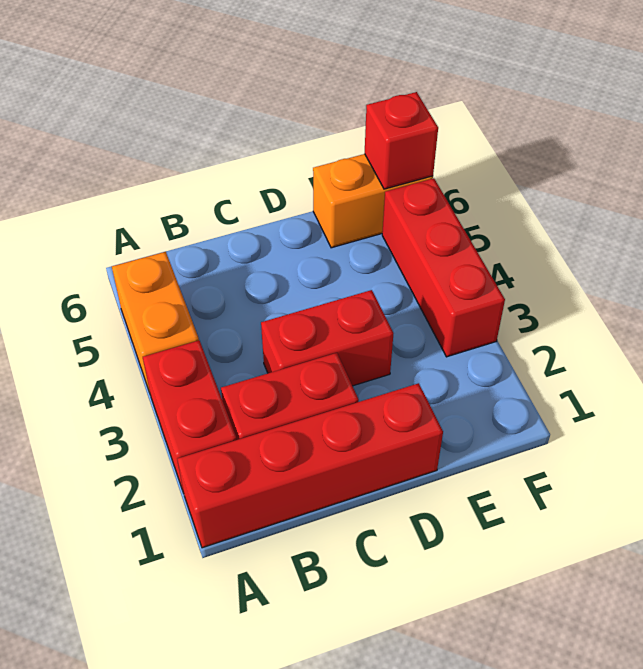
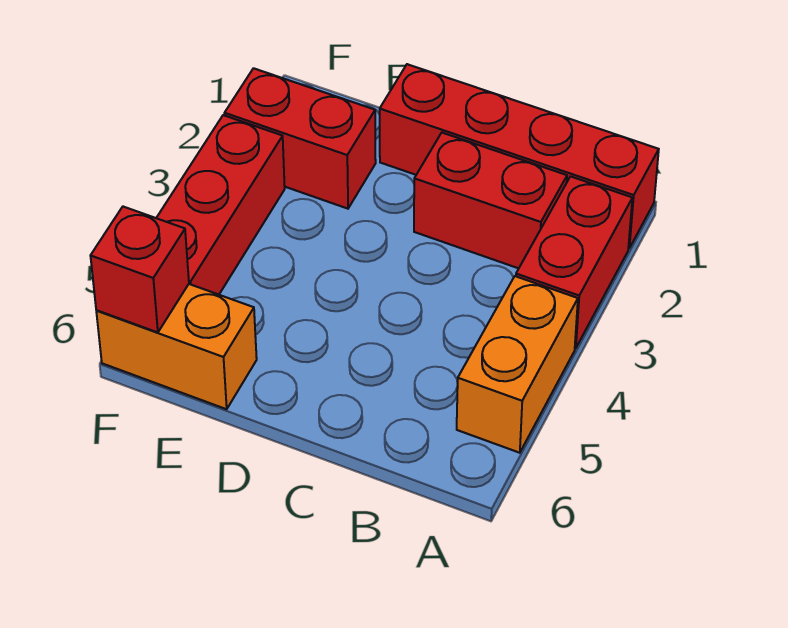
red brick C3:D3 level 1 -> red brick E2:F2 level 1

